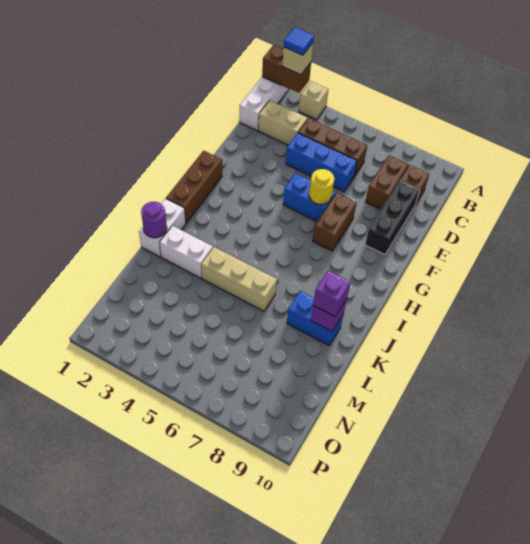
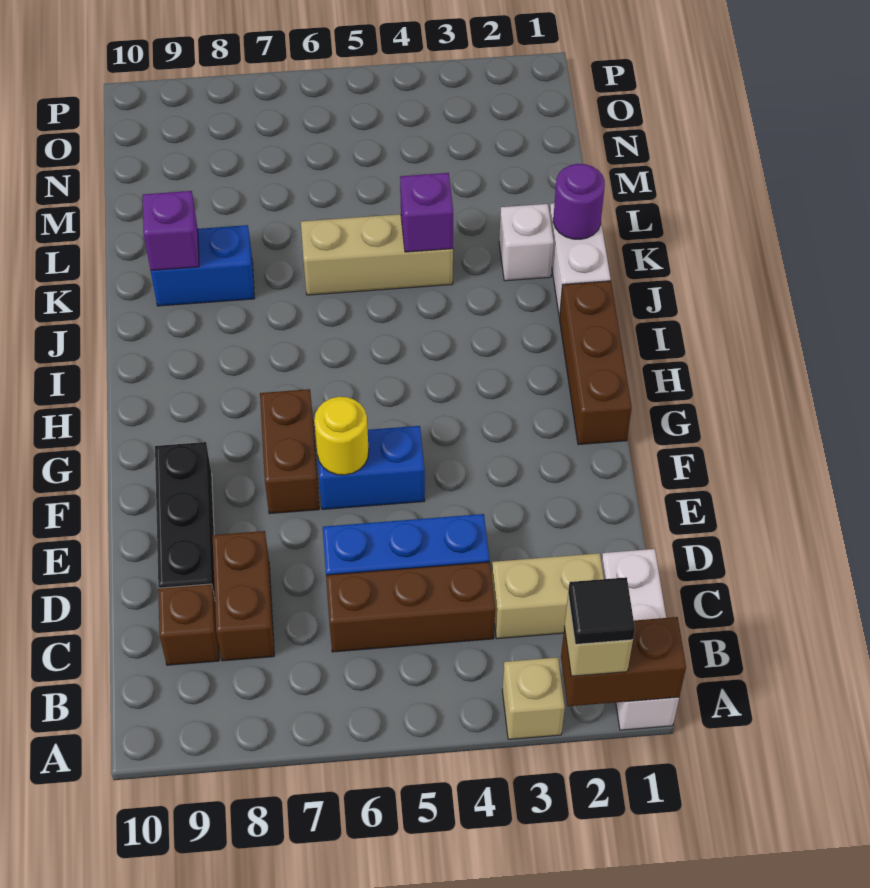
blue tile A2 level 4 -> black tile A2 level 4
white brick K2:K3 level 1 -> white brick K2 level 1
purple brick K9 level 3 -> purple brick K4 level 2

